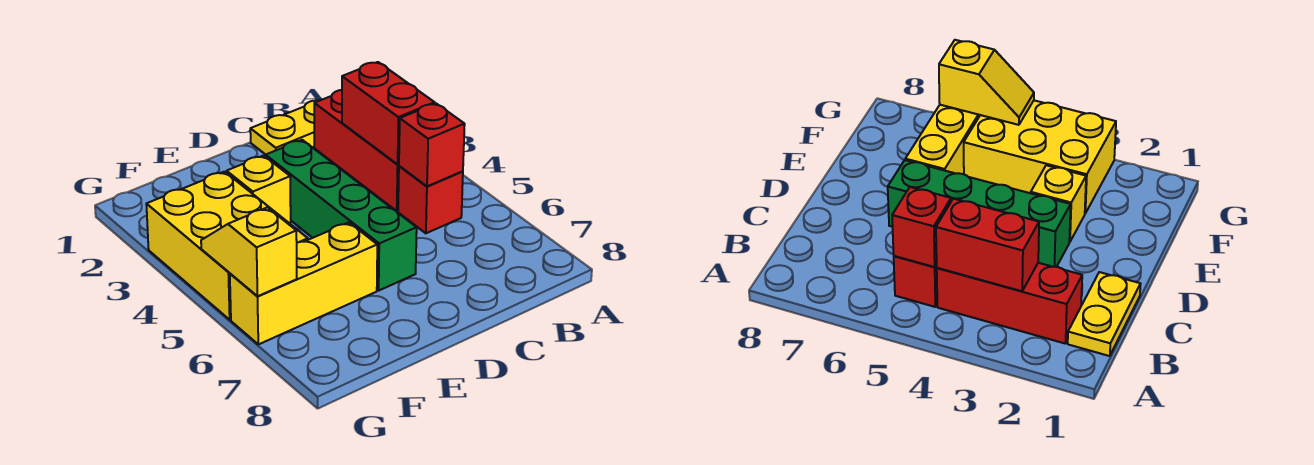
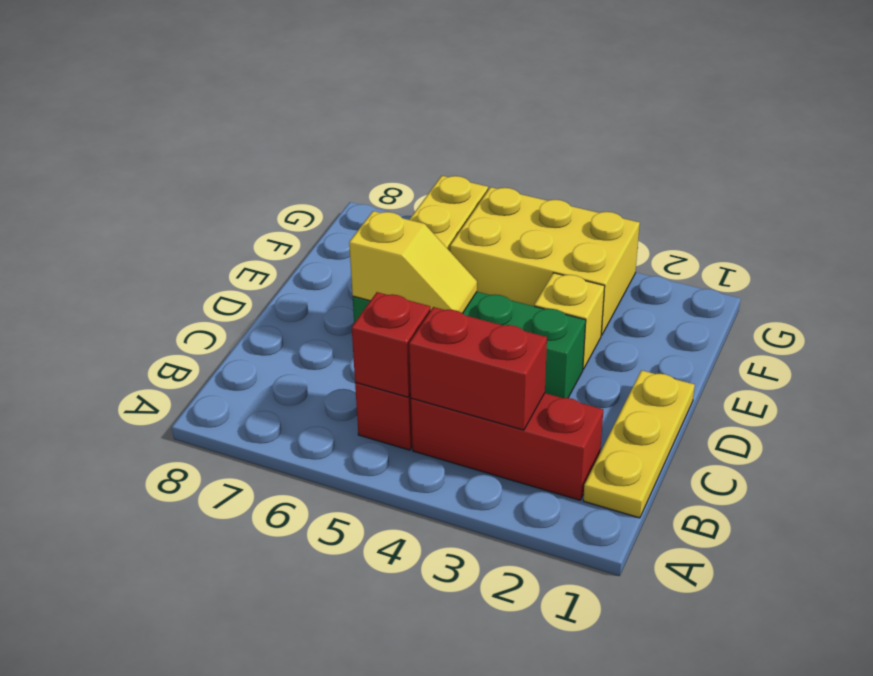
yellow plate B1:C1 level 1 -> yellow plate B1:D1 level 1
yellow slope G5:G6 level 2 top 6 -> yellow slope D5:D6 level 2 top 6

